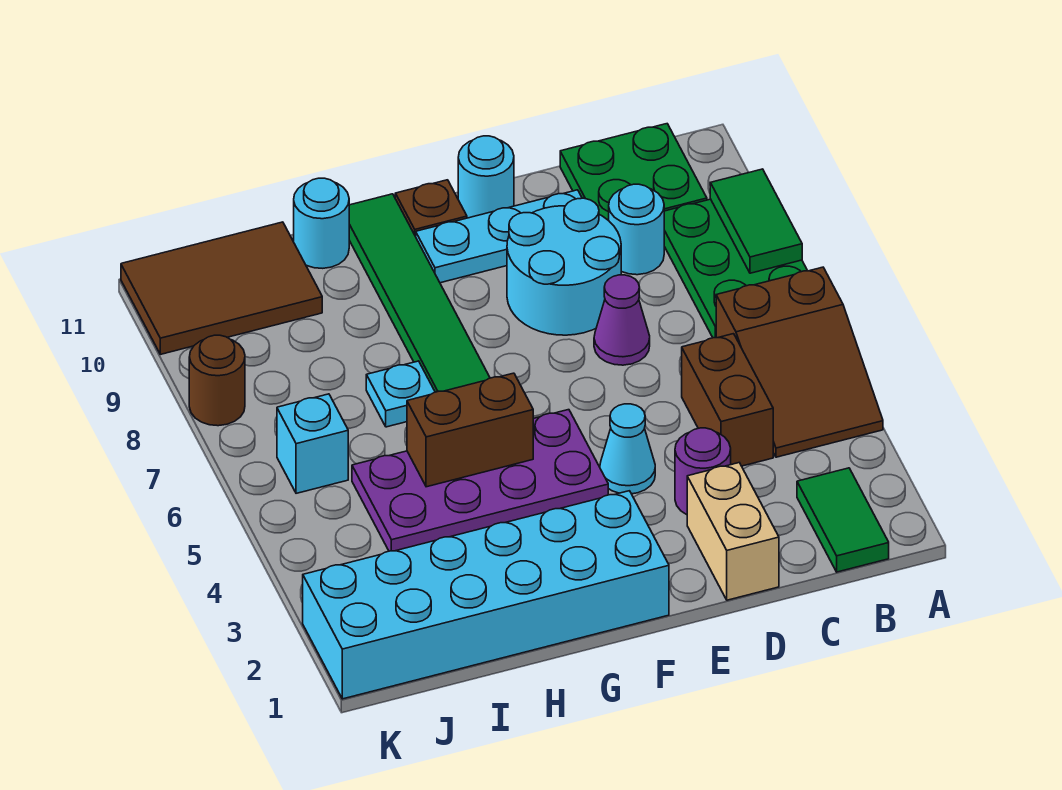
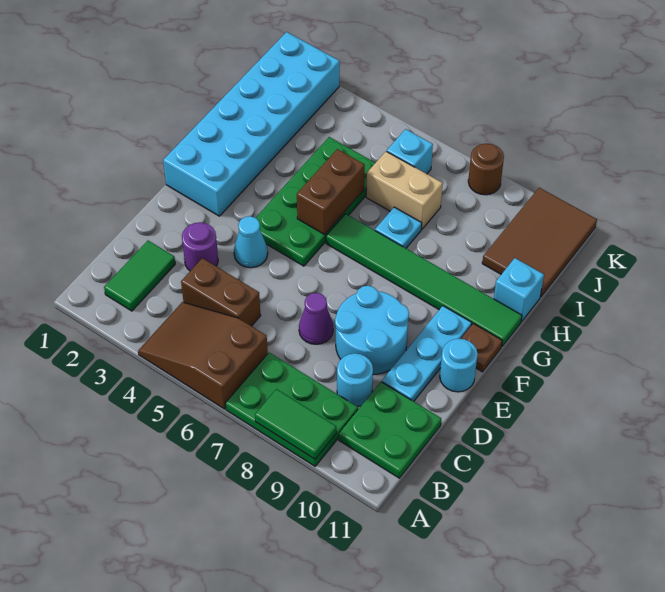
green tile B1:B2 level 1 -> green tile B2:C2 level 1
tan brick D1:D2 level 1 -> tan brick I6:I7 level 1
purple plate F4:I5 level 1 -> green plate F4:I5 level 1
cyan round brick H11 level 1 -> cyan brick H11 level 1

